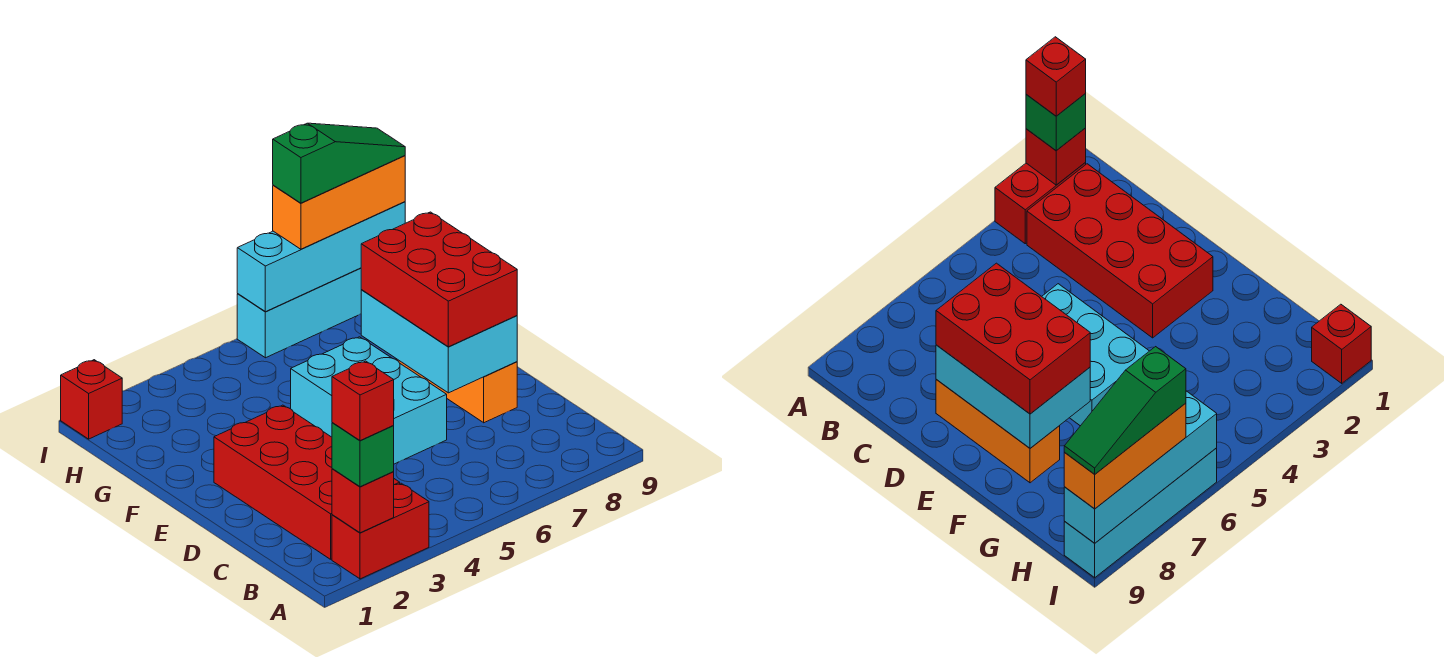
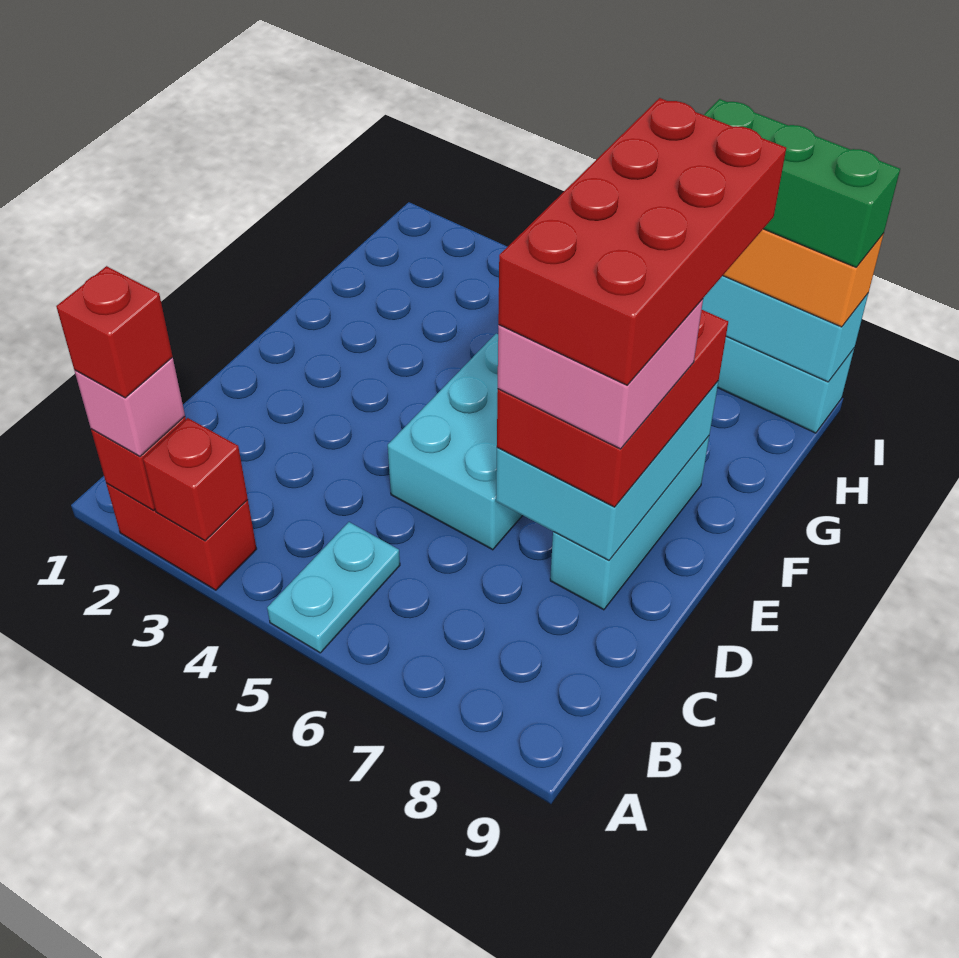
green brick A2 level 3 -> pink brick A2 level 3
none -> cyan plate A5:B5 level 1
red brick B2:E3 level 1 -> red brick D7:G8 level 5
none -> pink brick D7:E8 level 4
orange brick D8:F8 level 1 -> cyan brick D8:F8 level 1
red brick I1 level 1 -> red brick A3 level 2
green slope I7:I9 level 4 top 7 -> green brick I7:I9 level 4

